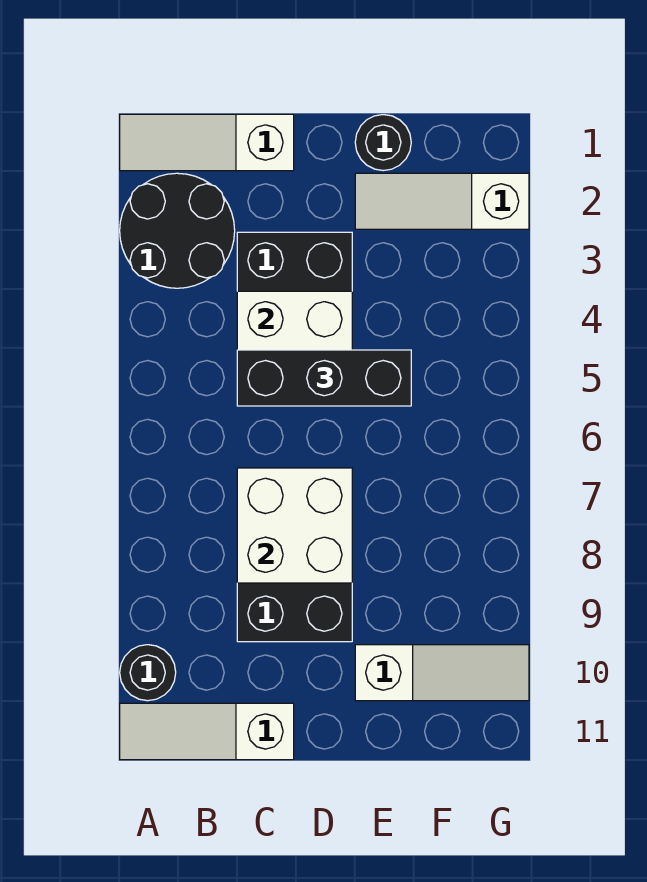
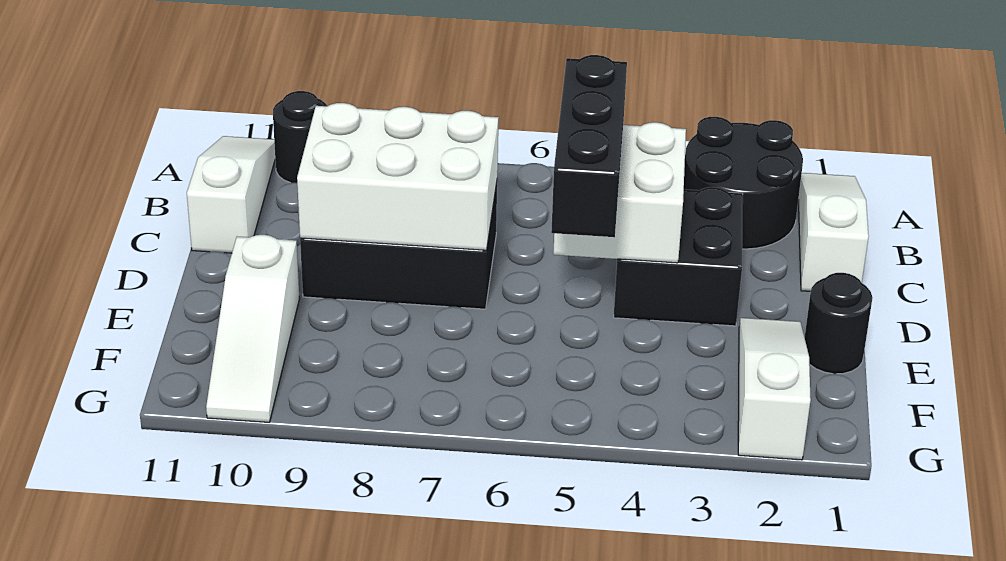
white brick C7:D8 level 2 -> white brick C7:D9 level 2

